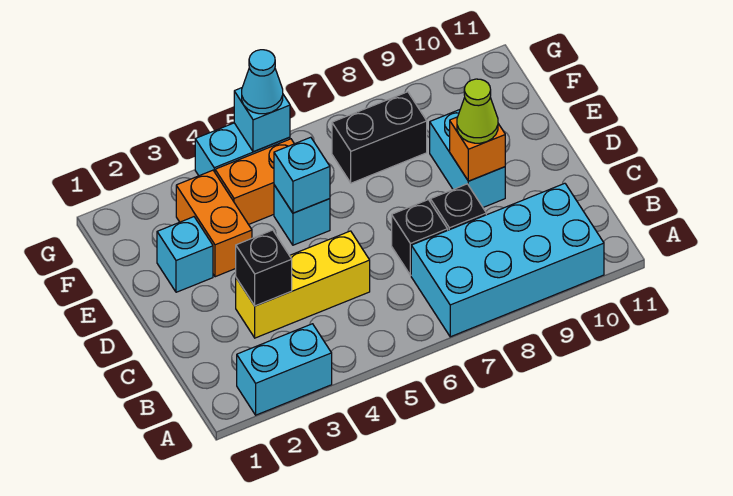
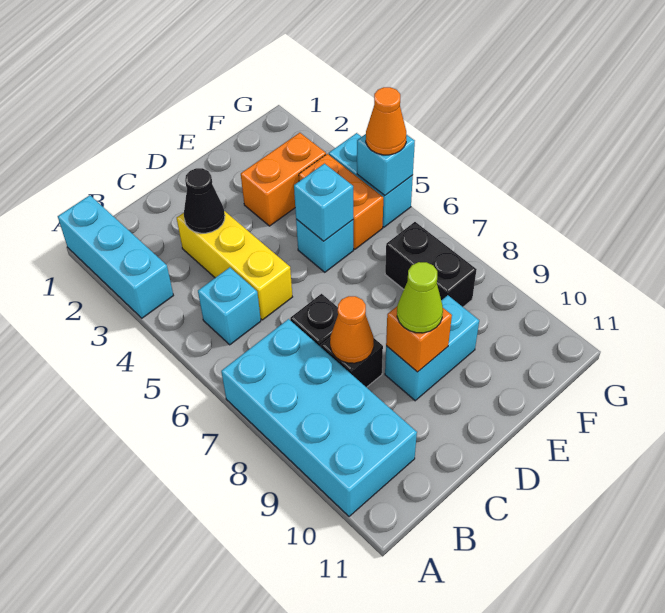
cyan brick A2:A3 level 1 -> cyan brick A1:A3 level 1
black brick C3 level 2 -> black cone C3 level 2
none -> orange cone C8 level 2
cyan brick E2 level 1 -> cyan brick B5 level 1
cyan cone G5 level 3 -> orange cone G5 level 3

